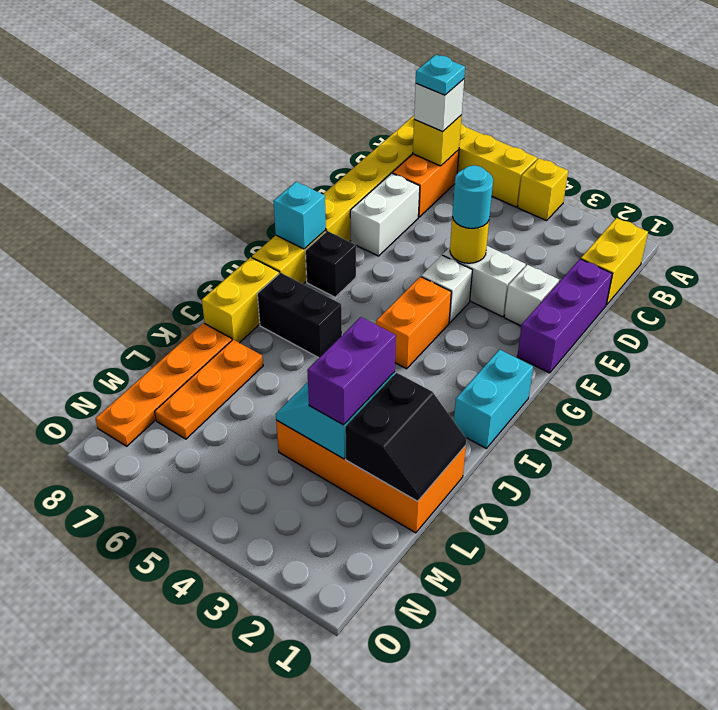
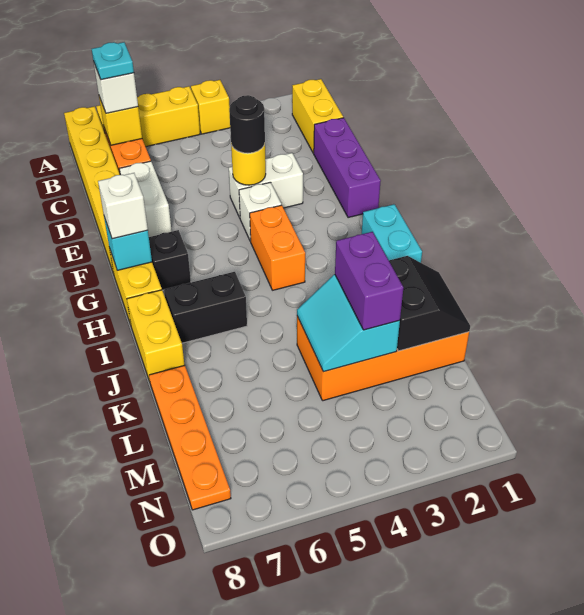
white brick E2 level 1 -> white brick G8 level 3
cyan round brick E4 level 3 -> black round brick E4 level 3
orange plate K7:M7 level 1 -> none

